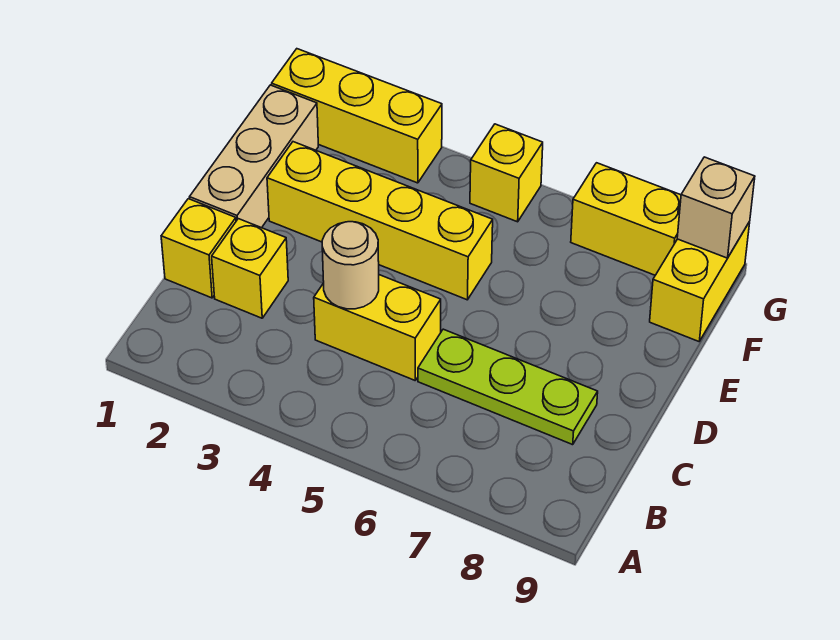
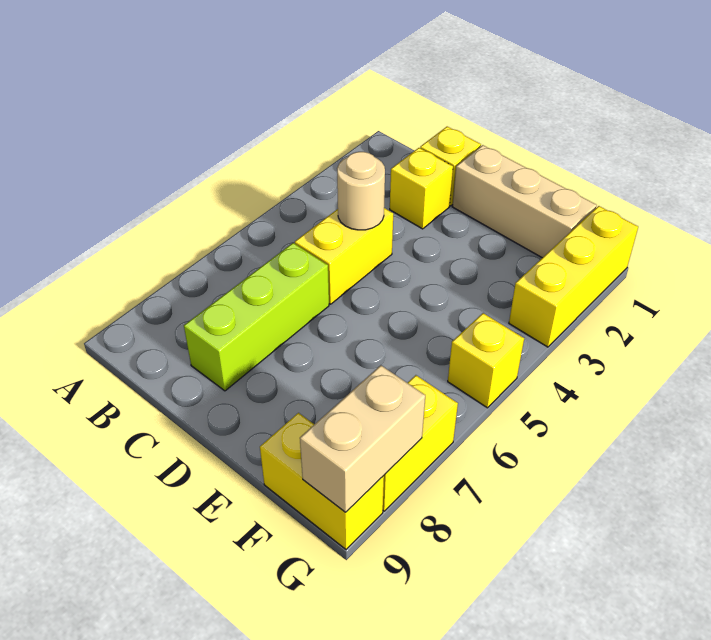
lime plate C6:C8 level 1 -> lime brick C6:C8 level 1
yellow brick E2:E5 level 1 -> none
tan brick G9 level 2 -> tan brick G8:G9 level 2

